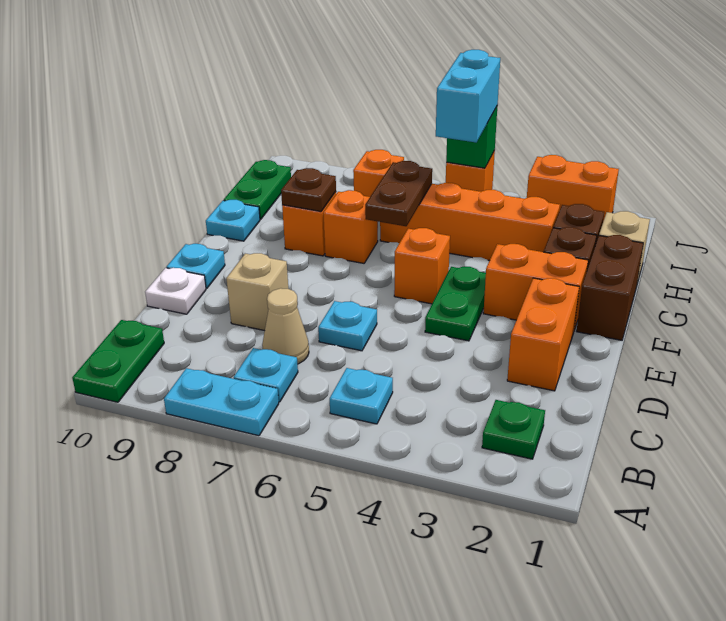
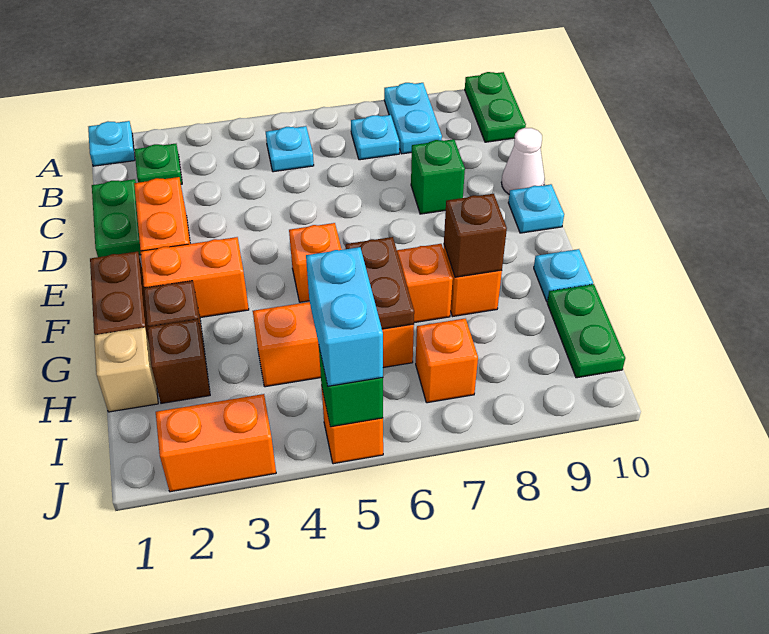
cyan plate A7:A8 level 1 -> cyan plate A8:B8 level 1
tan cone C7 level 1 -> none
cyan plate D6 level 1 -> cyan plate A1 level 1
tan brick D8 level 1 -> green brick D8 level 1
white plate D10 level 1 -> white cone D10 level 1
green plate E4:F4 level 1 -> green plate C1:D1 level 1
brown plate G8 level 2 -> brown brick G8 level 2
orange brick H3:H6 level 1 -> orange brick H4:H6 level 1

